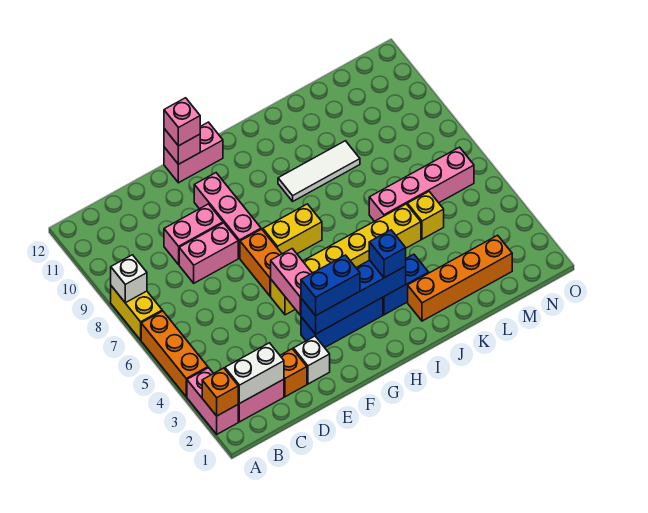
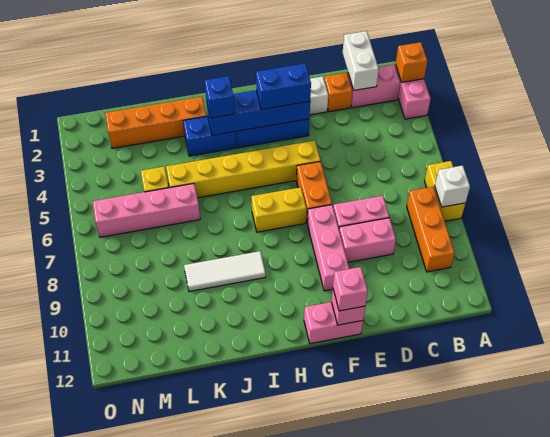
orange brick A4:A6 level 1 -> orange brick B8:B10 level 1
white brick B2:C2 level 2 -> white brick C1:C2 level 2
pink brick F4:F5 level 2 -> none

